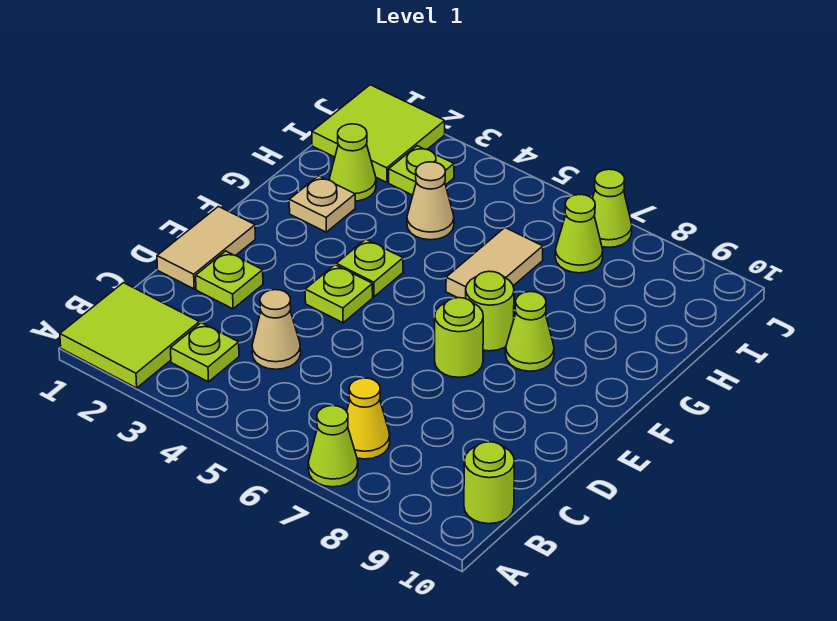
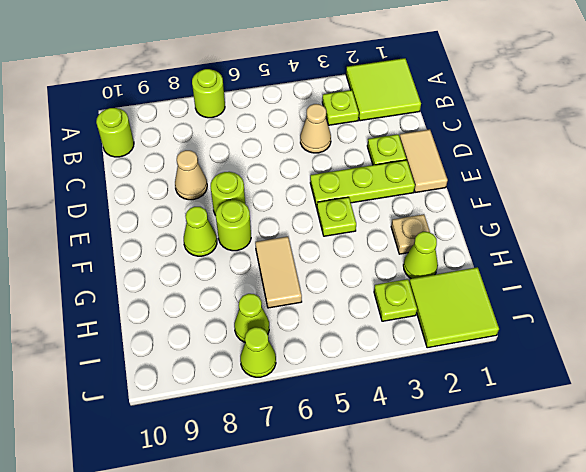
lime cone A7 level 1 -> lime round brick A7 level 1
yellow cone B7 level 1 -> none
lime plate E4 level 1 -> lime plate E2:E4 level 1
tan cone H4 level 1 -> tan cone D8 level 1

